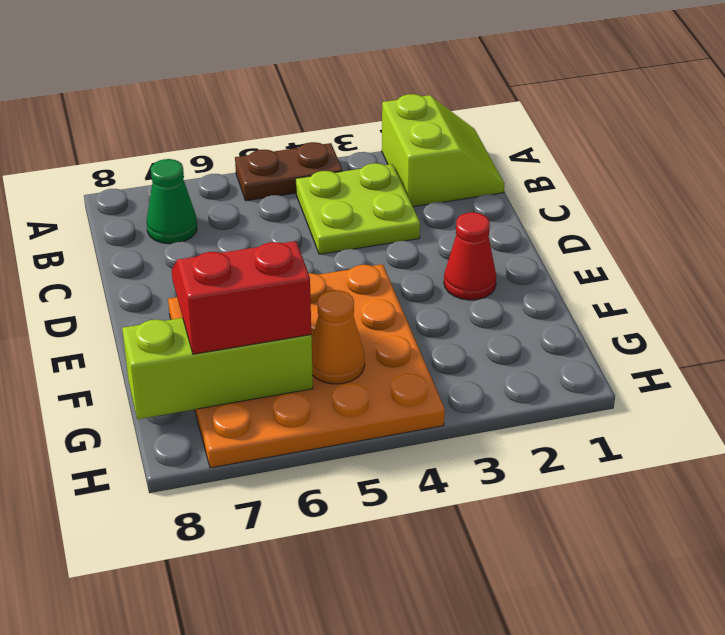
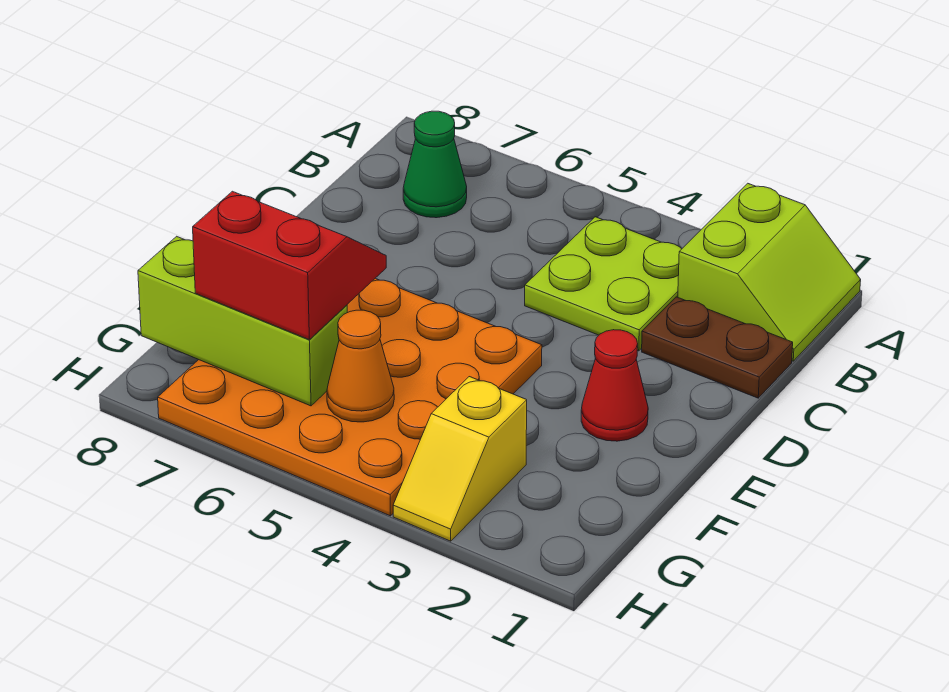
brown plate A4:A5 level 1 -> brown plate C1:C2 level 1
none -> yellow slope G3:H3 level 1 top G

